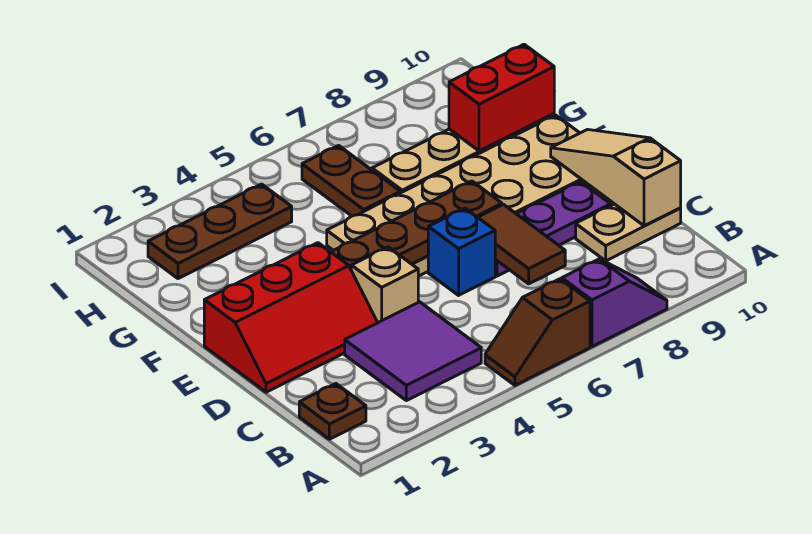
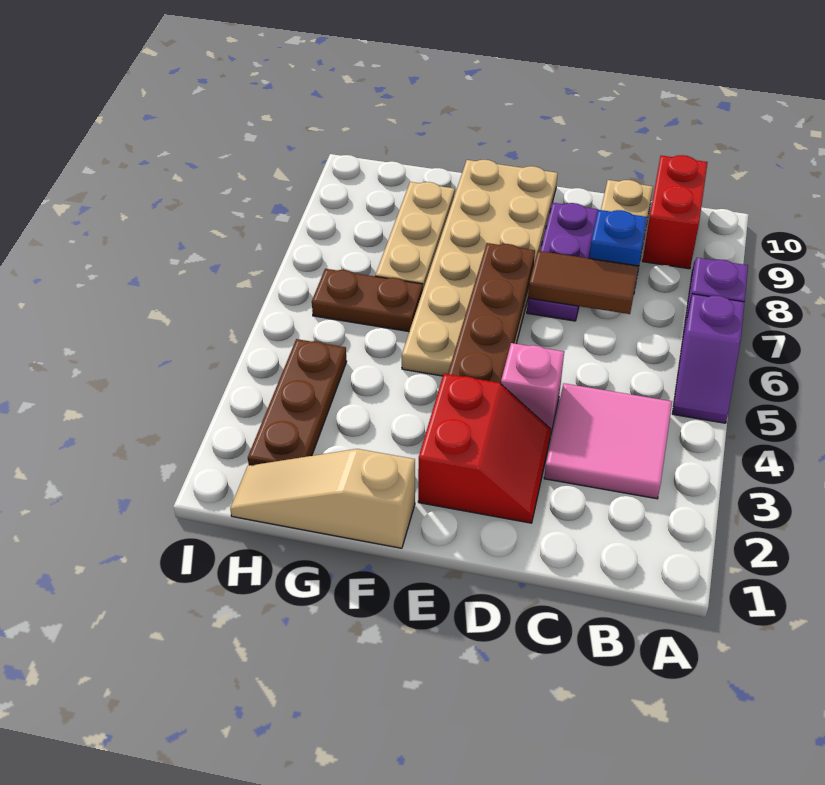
brown slope A5:A6 level 1 top 6 -> purple slope A5:A6 level 1 top 6
brown plate B1 level 1 -> none
purple tile B3:C4 level 1 -> pink tile B3:C4 level 1
tan slope C10:E10 level 2 top C -> tan slope F1:H1 level 1 top F
red slope D1:E3 level 1 top E -> red slope D2:E3 level 1 top E
tan brick D4 level 1 -> pink brick D4 level 1
blue brick D6 level 1 -> blue brick C8 level 1
red brick G9:G10 level 2 -> red brick B9:B10 level 1

